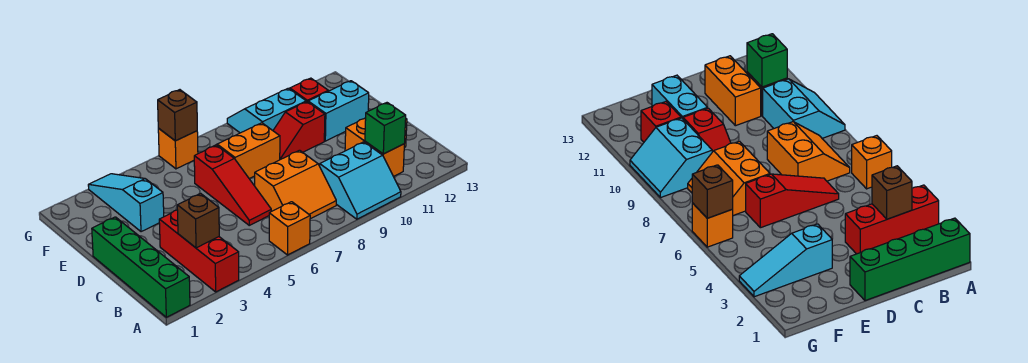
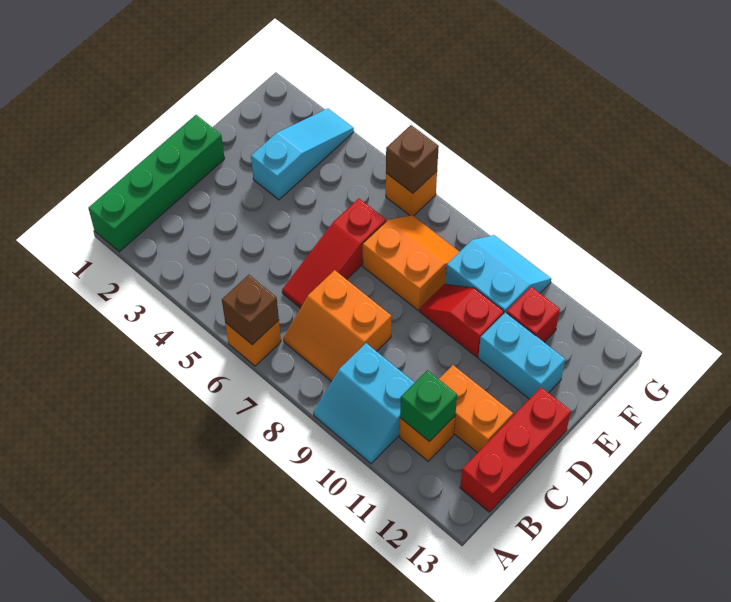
red brick A3:C3 level 1 -> red brick B13:D13 level 1
brown brick B3 level 2 -> brown brick A6 level 2

